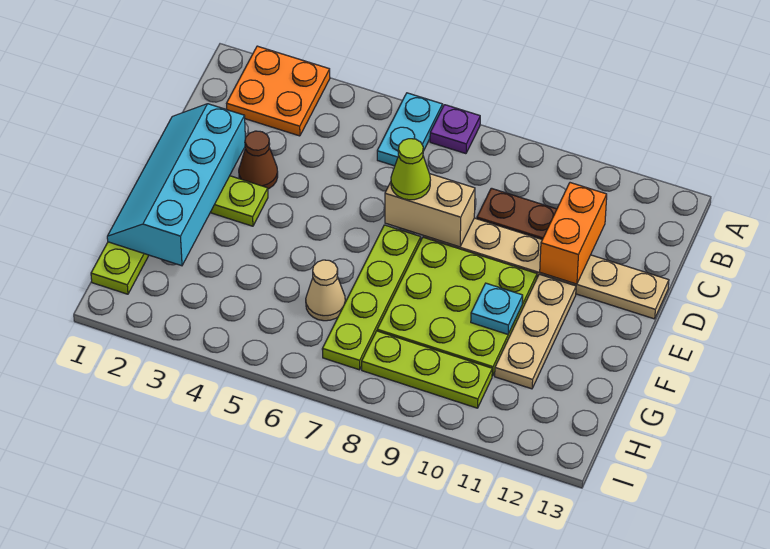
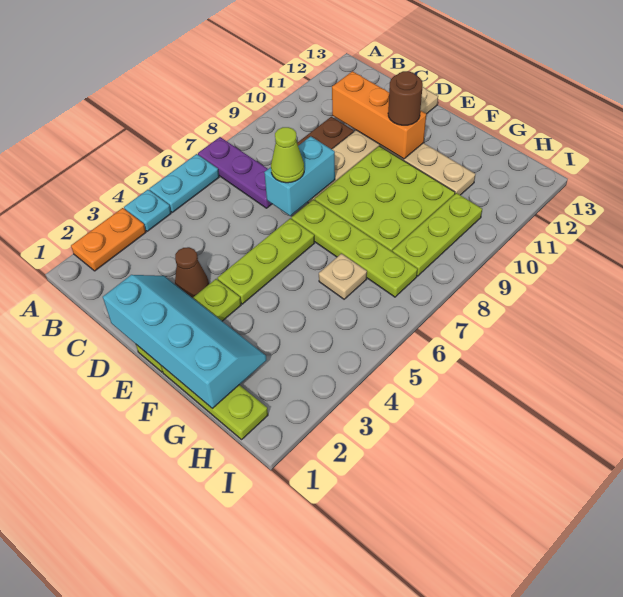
orange plate A2:B3 level 1 -> orange plate A2:A3 level 1
cyan plate A6:B6 level 1 -> cyan plate A5:A6 level 1
purple plate A7 level 1 -> purple plate A7:C7 level 1
orange brick C11:D11 level 2 -> orange brick C11:E11 level 2
cyan slope D1:G2 level 2 top 2 -> cyan slope D1:G2 level 2 top 1
tan brick D7:D8 level 2 -> cyan brick D7:D8 level 2
none -> lime plate E4:E6 level 1
none -> brown round brick E11 level 3
cyan plate F10 level 2 -> cyan plate A4 level 1
tan cone G6 level 1 -> tan plate G6 level 1

